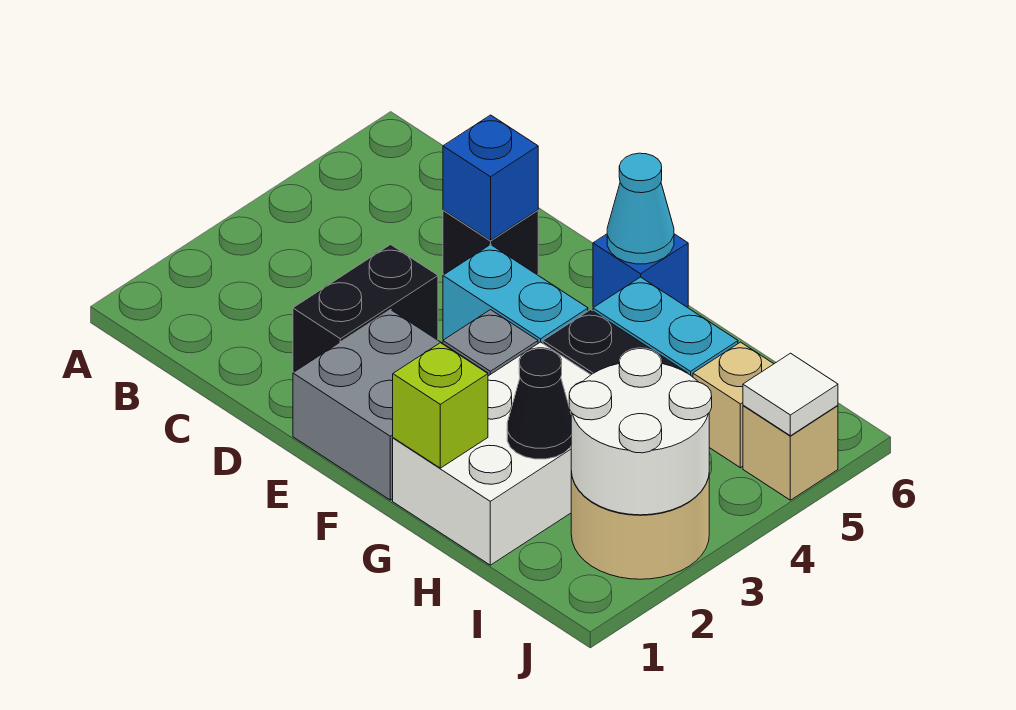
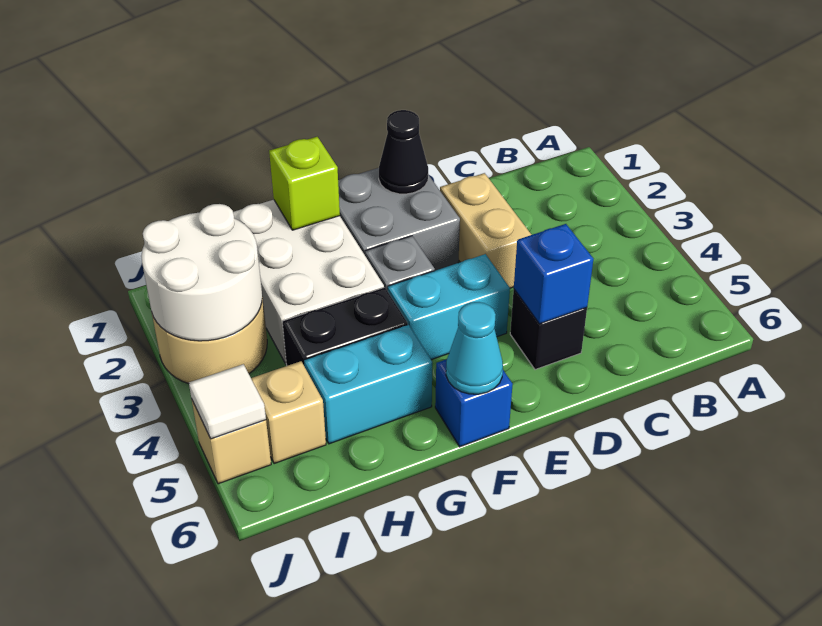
black brick D2:D3 level 1 -> tan brick D2:D3 level 1
black cone H2 level 2 -> black cone E1 level 2

